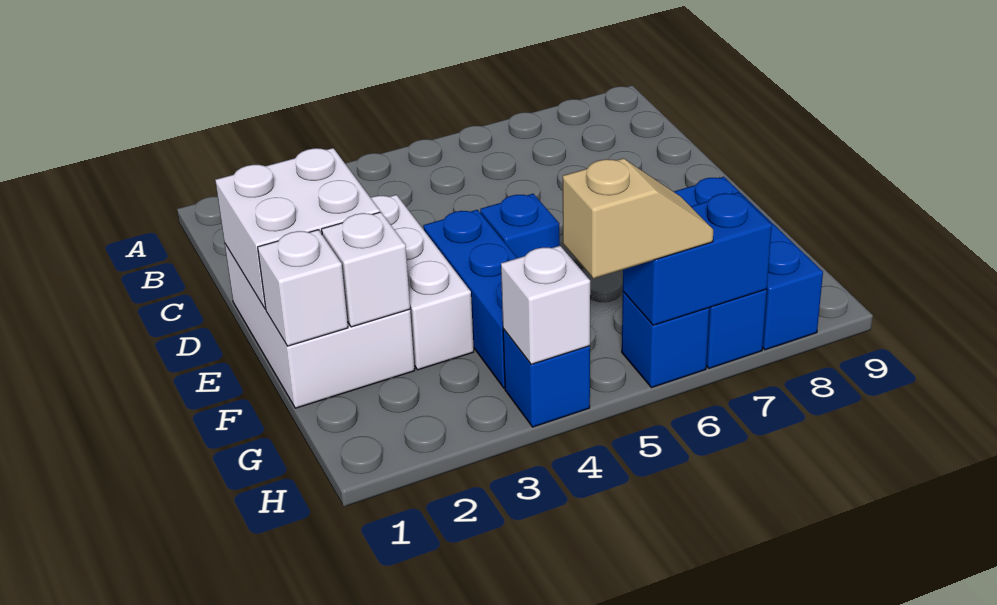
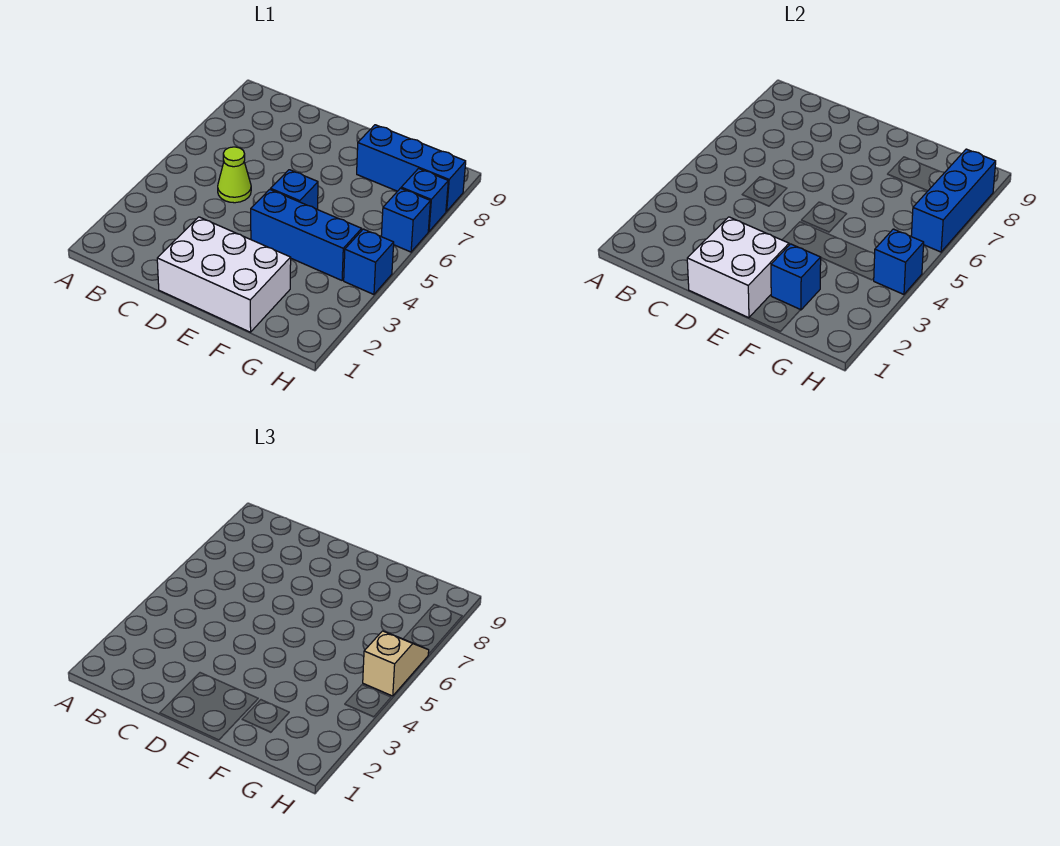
none -> lime cone C5 level 1
white brick D3:F3 level 1 -> none
white brick F1 level 2 -> none
white brick F2 level 2 -> blue brick F2 level 2
white brick H4 level 2 -> blue brick H4 level 2
blue brick H6:H7 level 2 -> blue brick H6:H8 level 2

